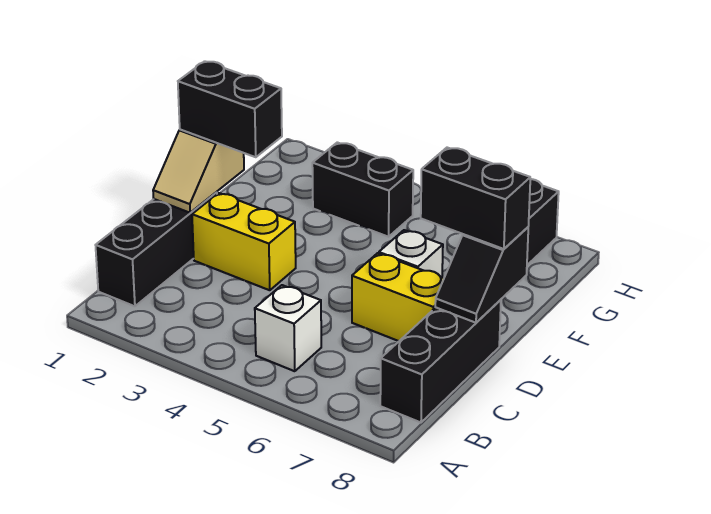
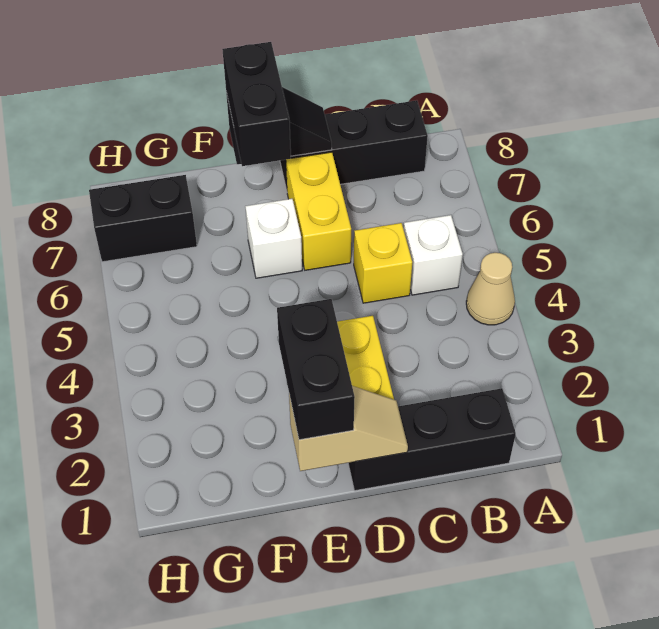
none -> tan cone A4 level 1
none -> yellow brick C5 level 1
black brick G3:G4 level 1 -> none

